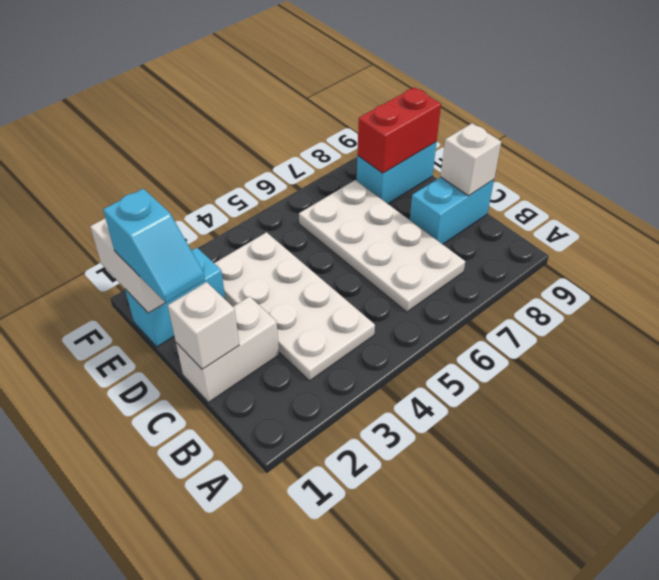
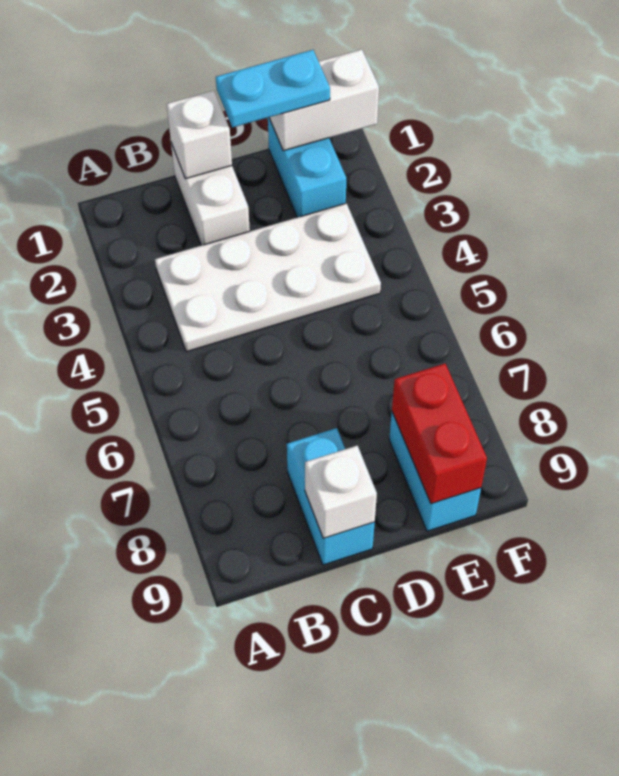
white plate B6:E7 level 1 -> none
cyan slope D1:E1 level 3 top E -> cyan plate D1:E1 level 3

